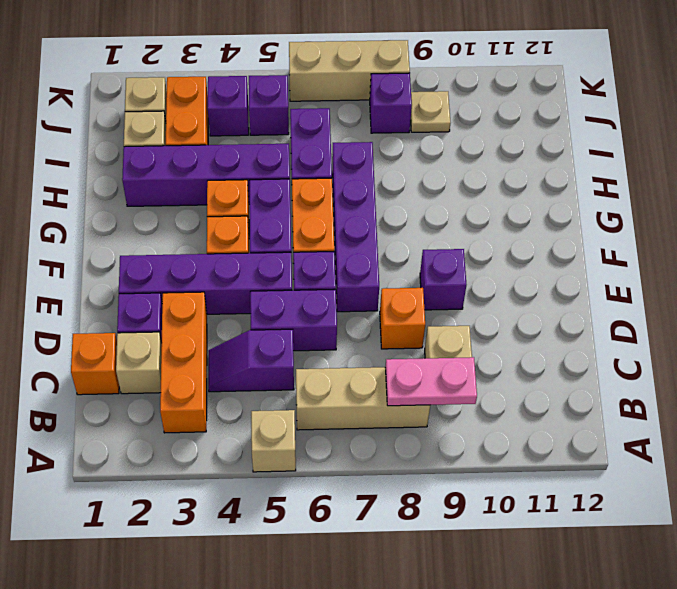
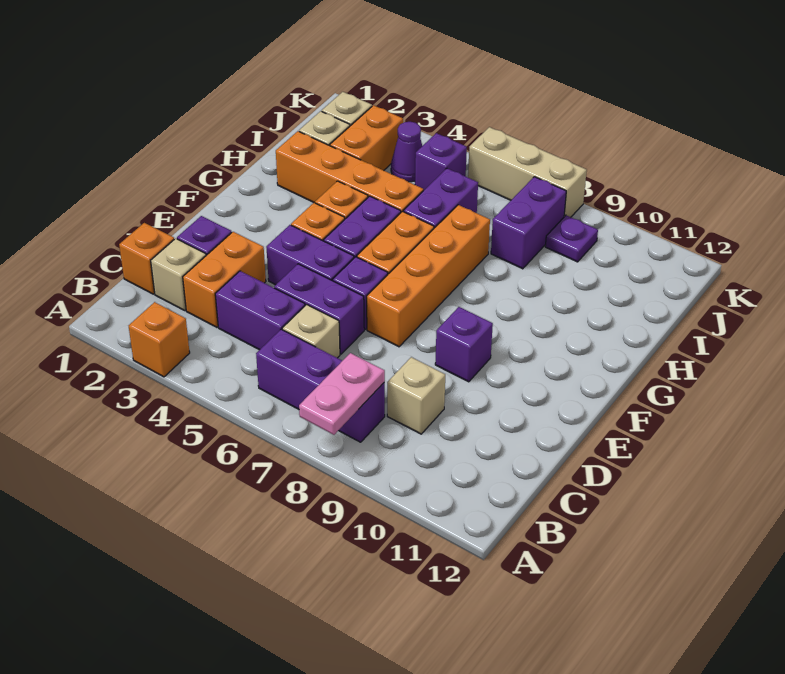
tan brick A5 level 1 -> tan brick C6 level 1
orange brick B3:D3 level 1 -> orange brick C3:D3 level 1
tan brick B6:B8 level 1 -> purple brick B6:B8 level 1
pink plate B8:B9 level 2 -> pink plate A8:B8 level 2
purple slope C4:C5 level 1 top 5 -> purple brick C4:C5 level 1
orange brick D8 level 1 -> orange brick A3 level 1
purple brick E2:E5 level 1 -> purple brick E4:E5 level 1
purple brick E7:H7 level 1 -> orange brick E7:H7 level 1
purple brick H2:H5 level 1 -> orange brick H2:H5 level 1
purple brick J4 level 1 -> purple cone J4 level 1
purple brick J8 level 1 -> purple brick I8:J8 level 1
tan plate J9 level 1 -> purple plate J9 level 1

